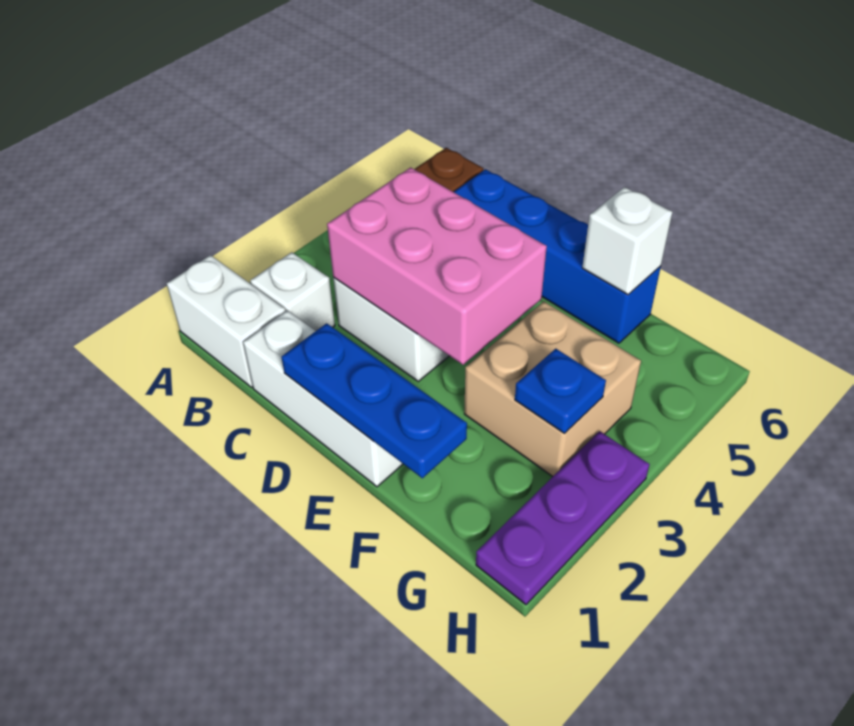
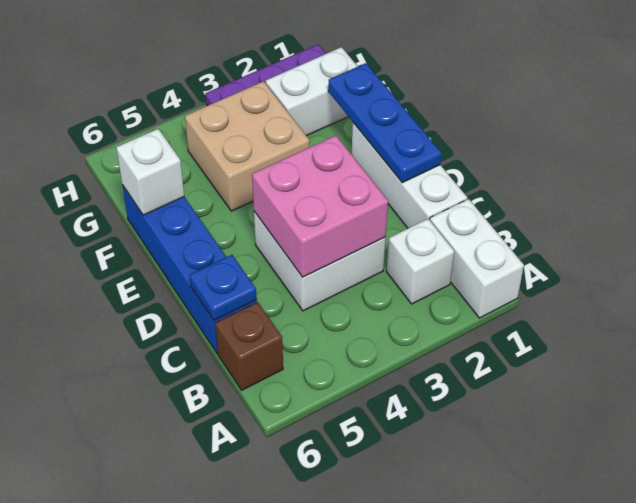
pink brick C3:E4 level 2 -> pink brick C3:D4 level 2
none -> white brick G1:G2 level 1
blue plate G3 level 2 -> blue plate C6 level 2

